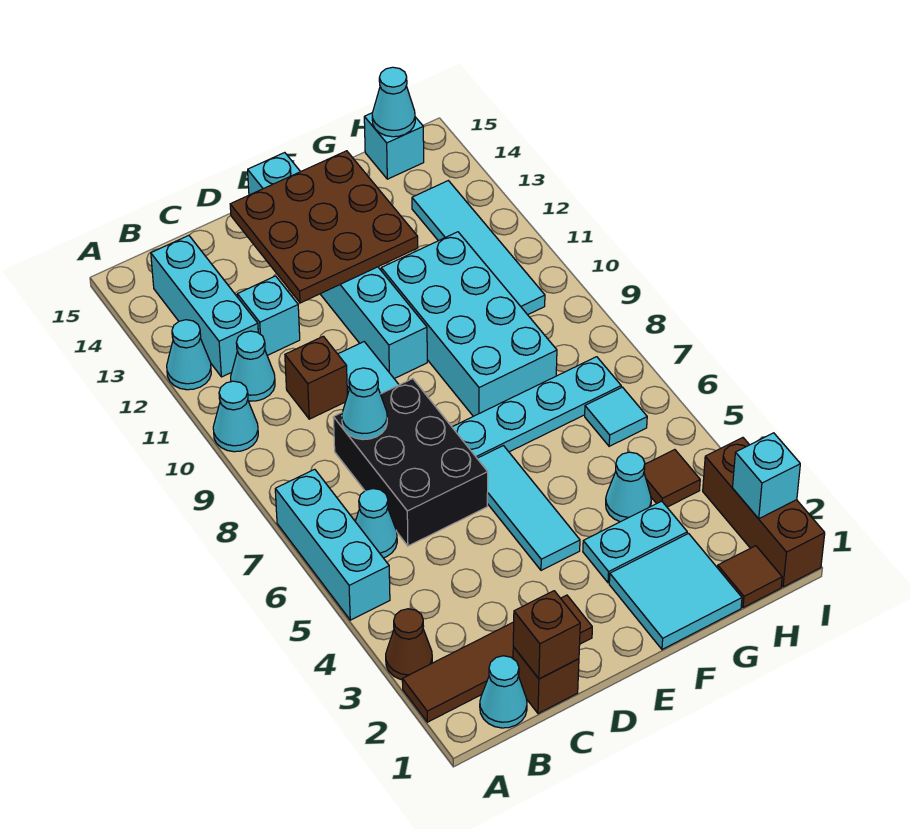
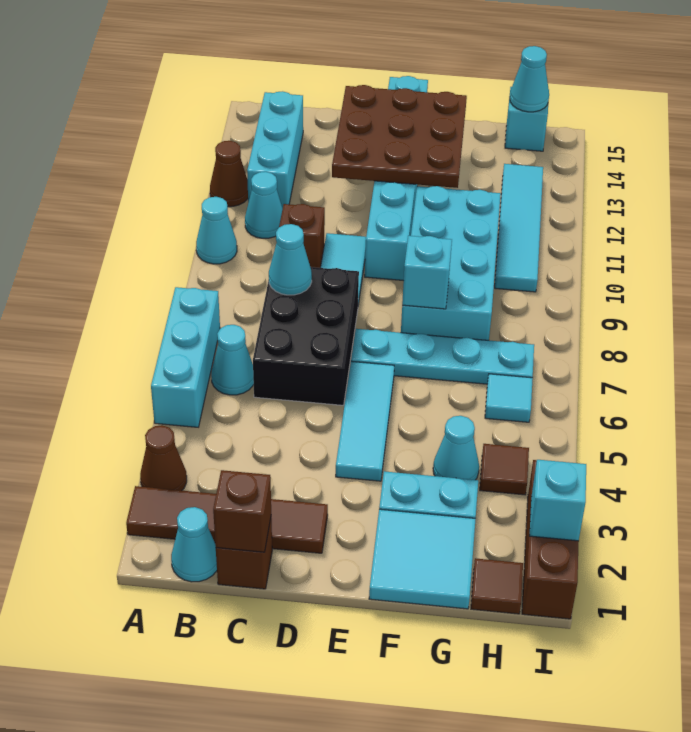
cyan cone A12 level 1 -> brown cone A12 level 1
cyan brick C12 level 1 -> cyan brick F8 level 2

